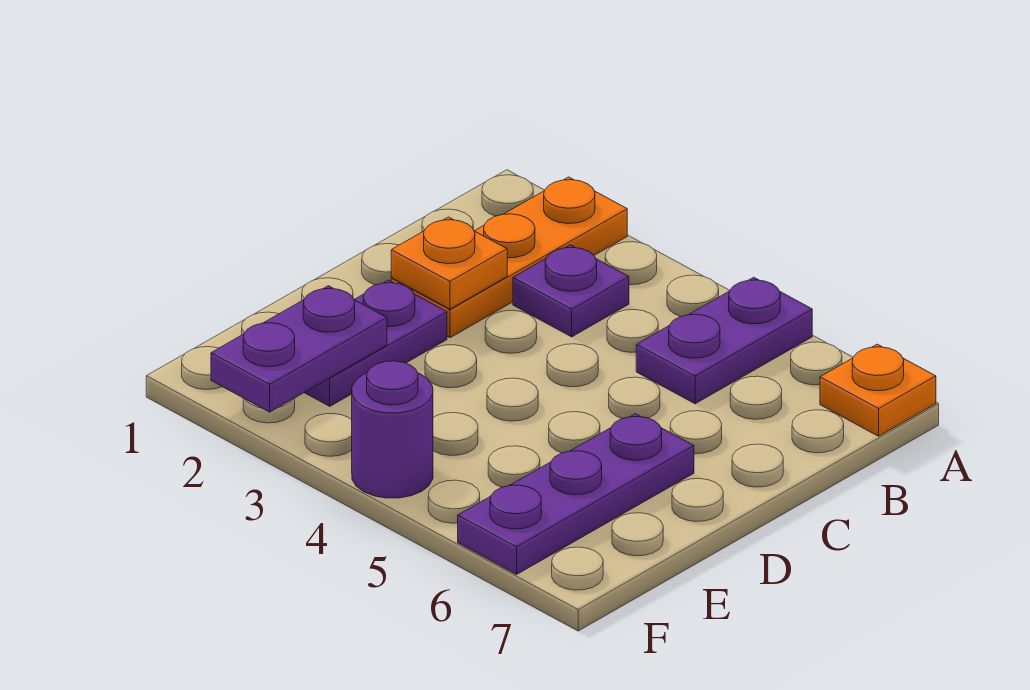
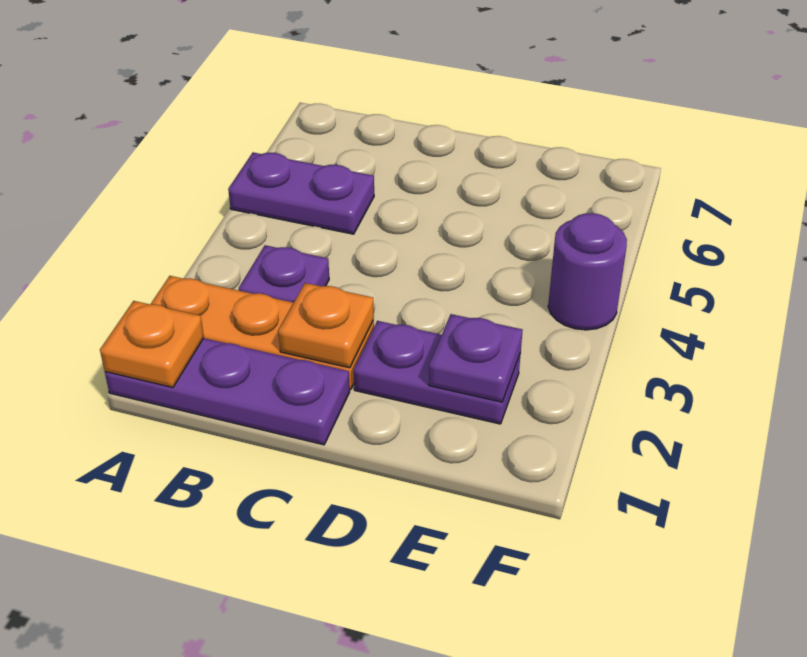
orange plate A7 level 1 -> orange plate A1 level 2
purple plate D6:F6 level 1 -> purple plate A1:C1 level 1
purple plate E2:F2 level 2 -> purple plate E2 level 2

